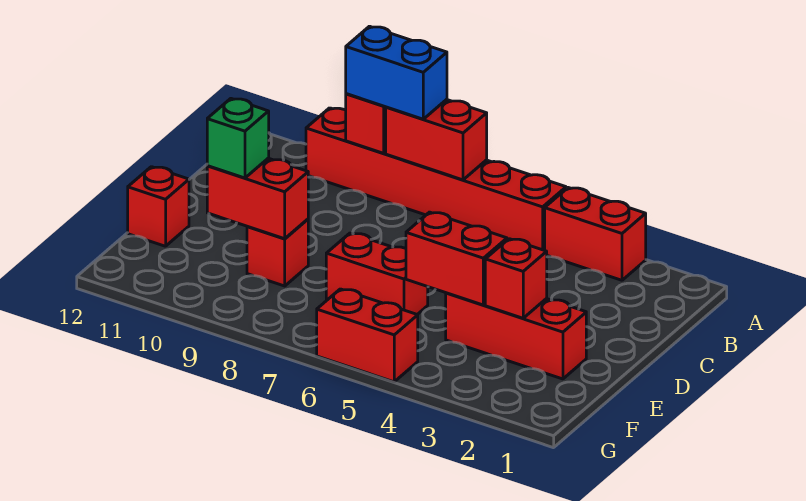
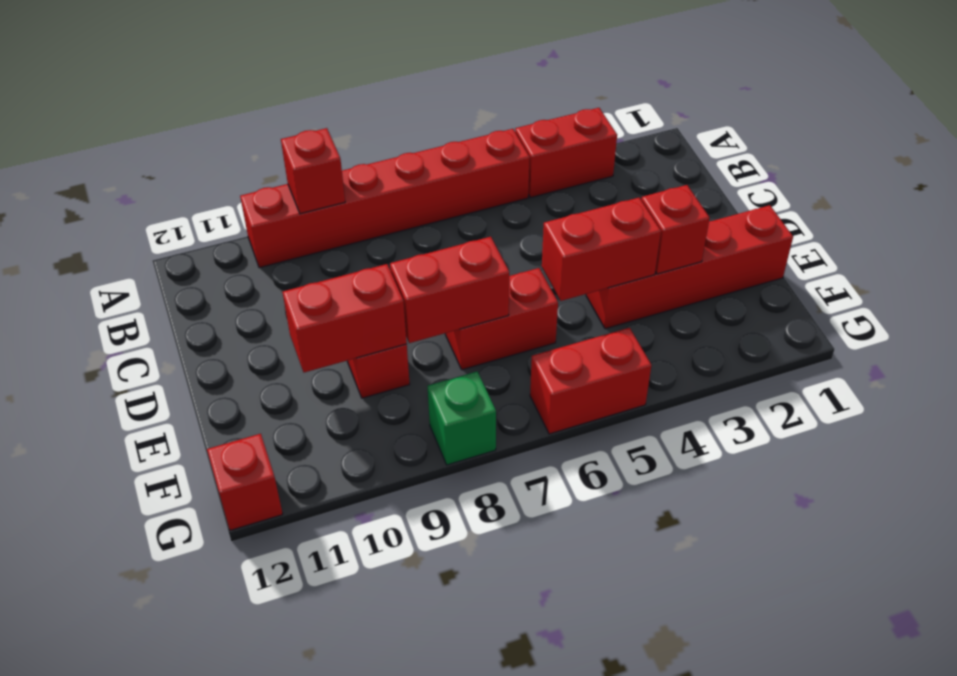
red brick A7:A8 level 2 -> red brick E7:E8 level 2
blue brick A8:A9 level 3 -> none
red brick E2:E4 level 1 -> red brick E1:E4 level 1
green brick E10 level 3 -> green brick G8 level 1
red brick E12 level 1 -> red brick G12 level 1

